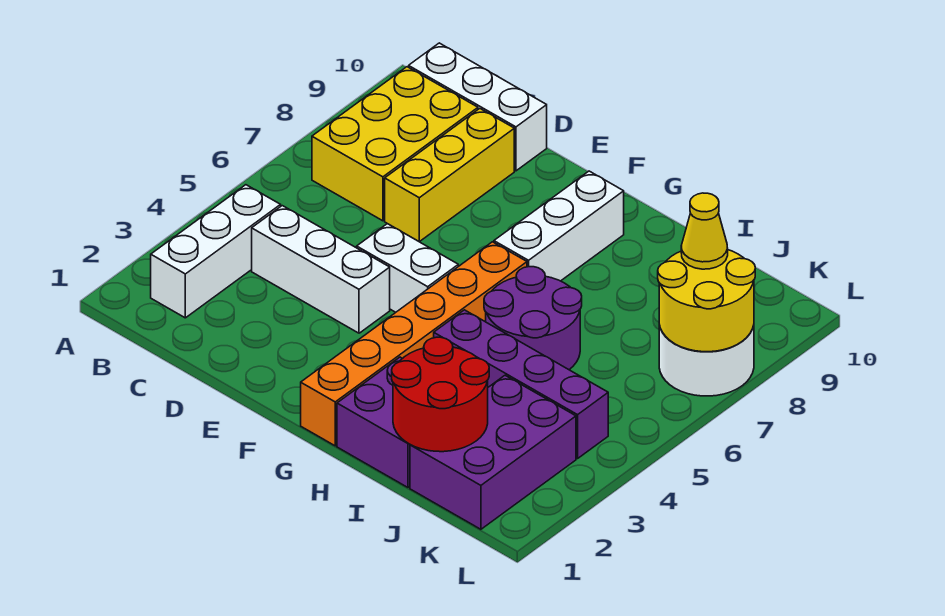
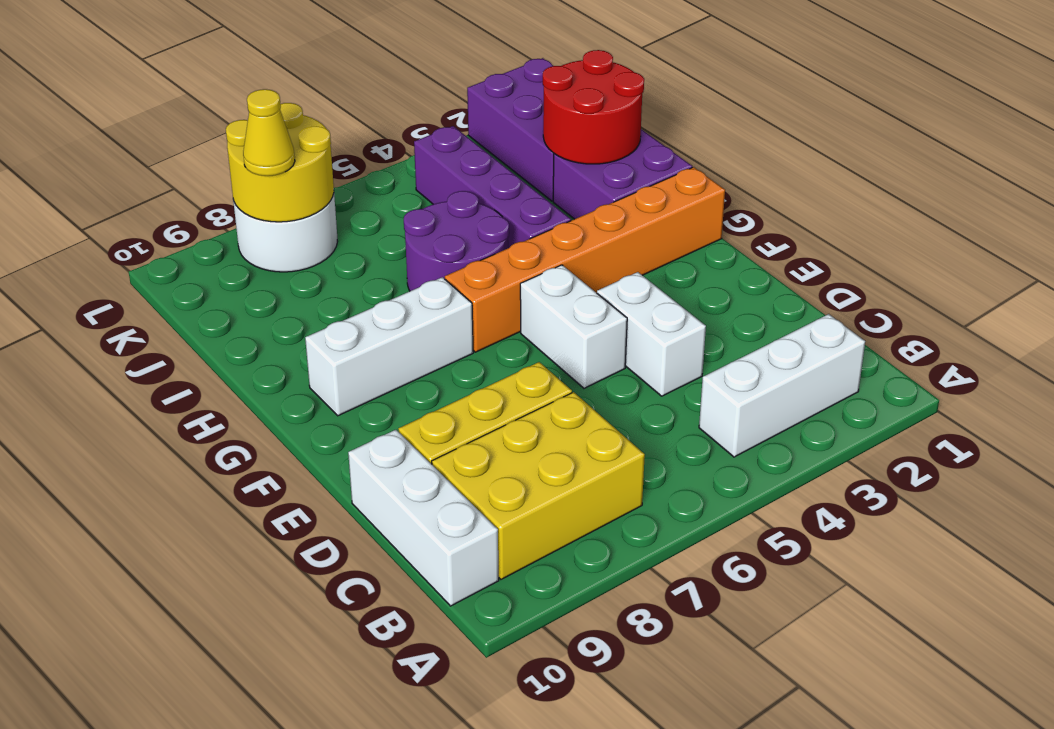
white brick C4:E4 level 1 -> white brick D4:E4 level 1
purple brick J1:K3 level 1 -> purple brick J1:L2 level 1

